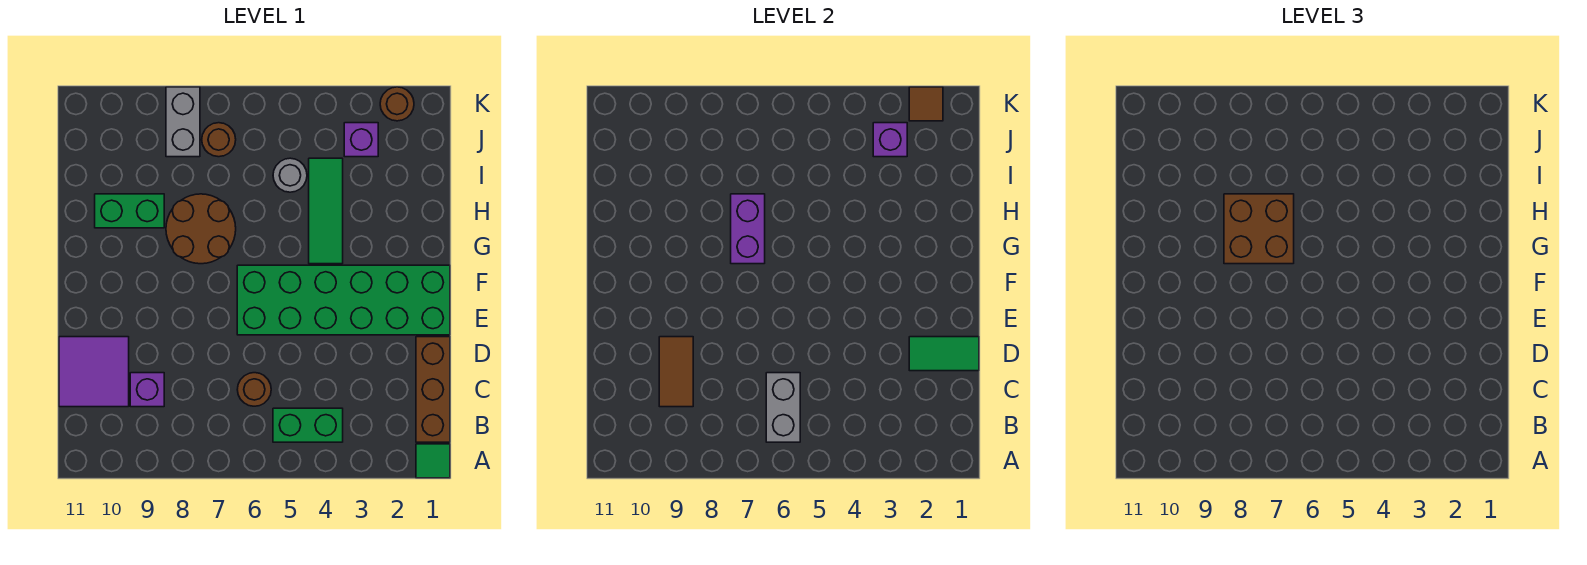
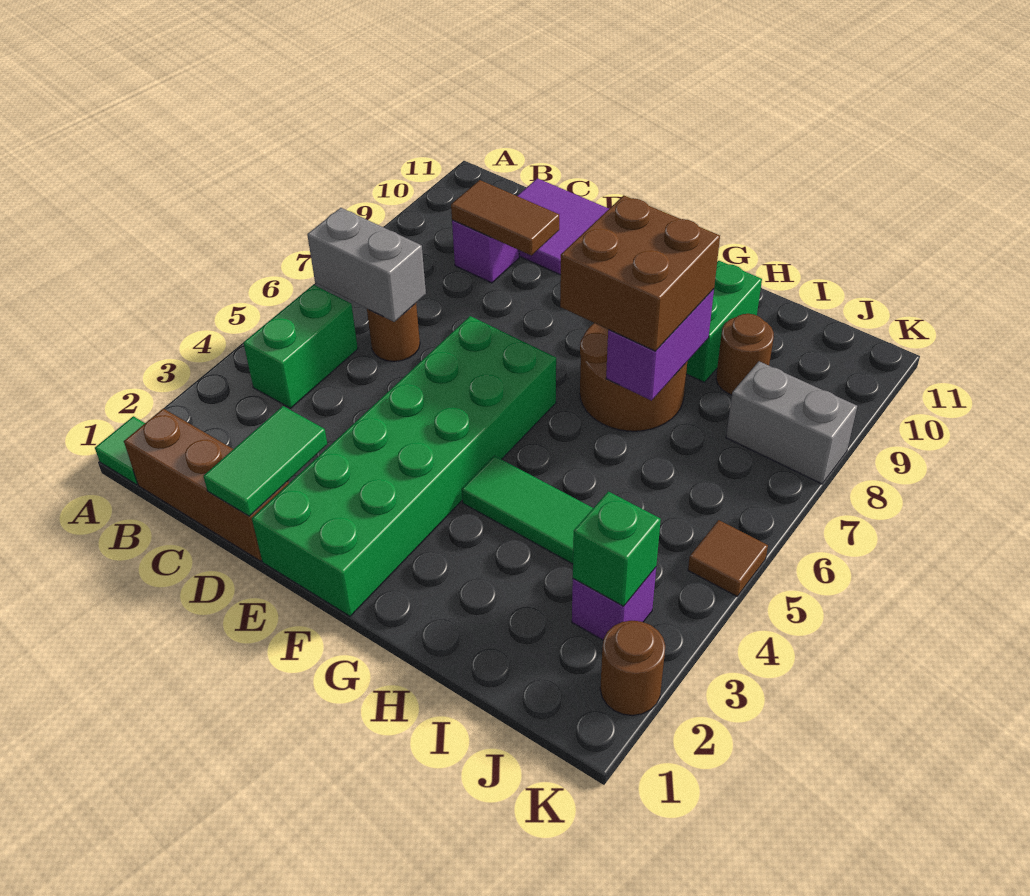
purple brick G7:H7 level 2 -> purple brick H7:H8 level 2
grey round brick I5 level 1 -> none
purple brick J3 level 2 -> green brick J3 level 2
brown round brick J7 level 1 -> brown round brick I9 level 1
brown tile K2 level 2 -> brown tile K5 level 1

